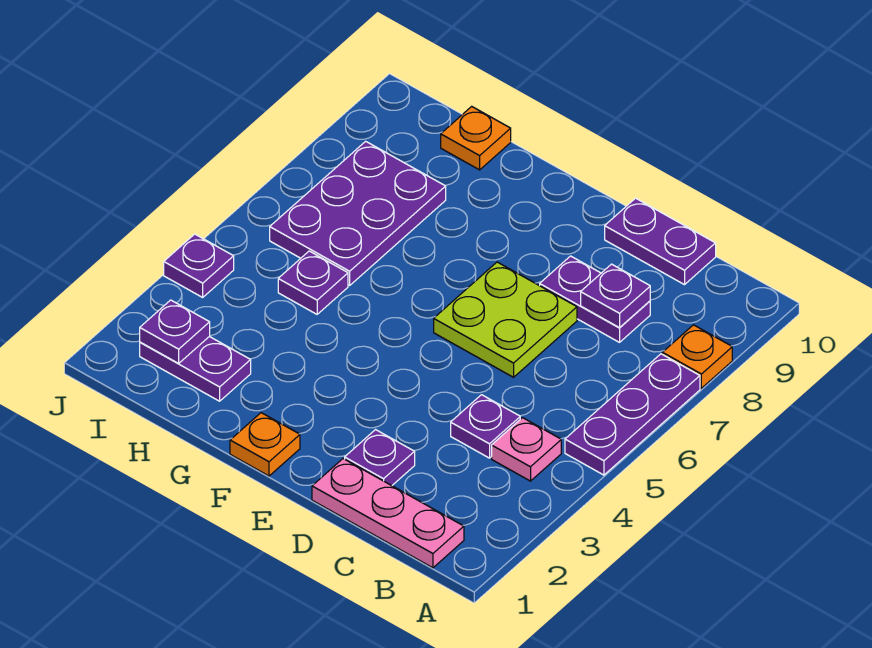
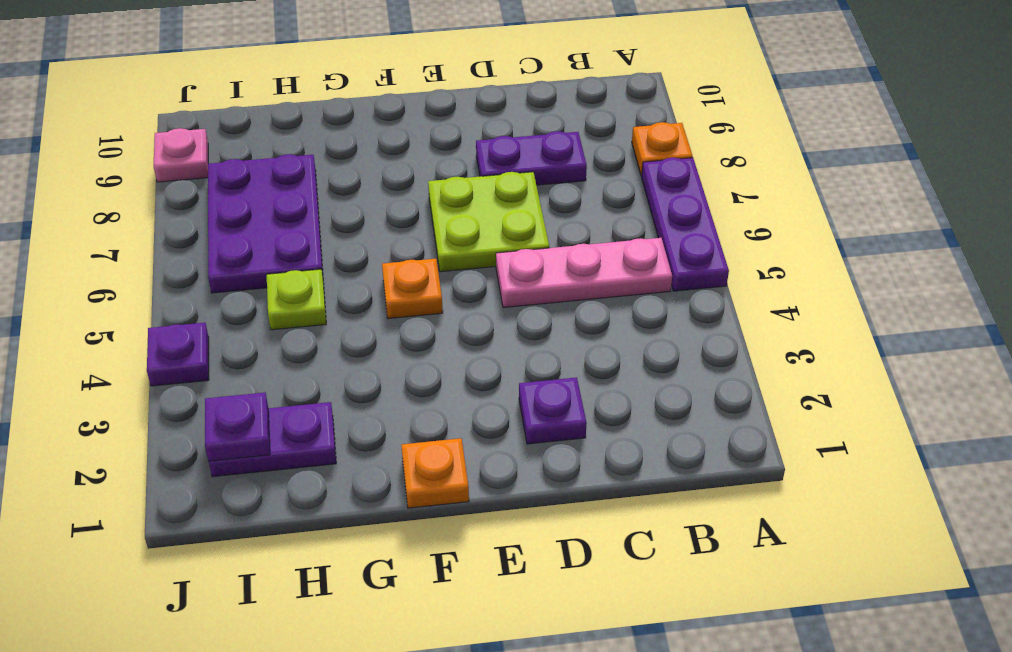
pink plate B1:D1 level 1 -> pink plate B5:D5 level 1
pink plate B4 level 1 -> pink plate J9 level 1
purple plate C4 level 1 -> none
purple plate C8 level 2 -> none
purple plate C10:D10 level 1 -> none
purple plate H5 level 1 -> lime plate H5 level 1
orange plate H10 level 1 -> orange plate F5 level 1

